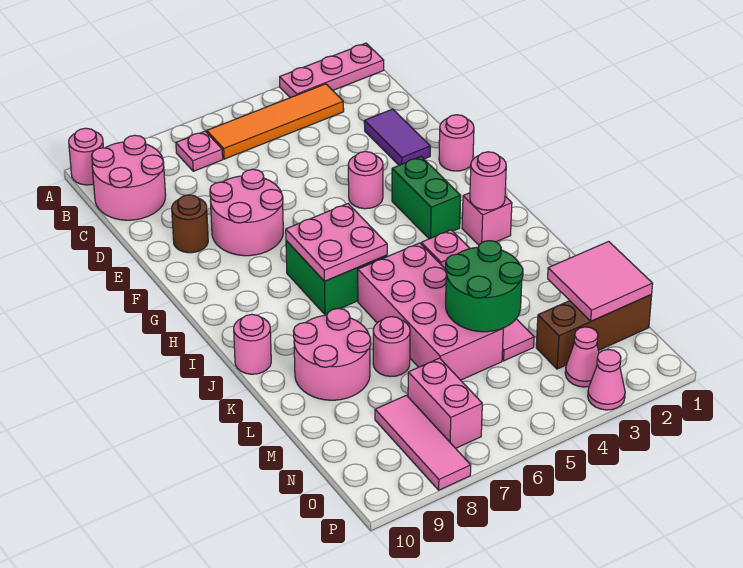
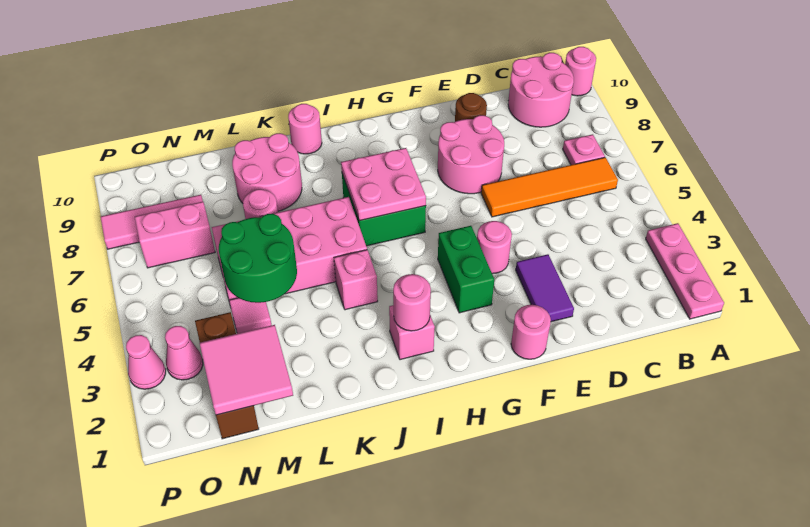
orange tile B3:B6 level 1 -> orange tile B6:E6 level 1
purple tile D2:E2 level 1 -> purple tile E2:E3 level 1
green brick G3:H3 level 1 -> green brick G3:G4 level 1

